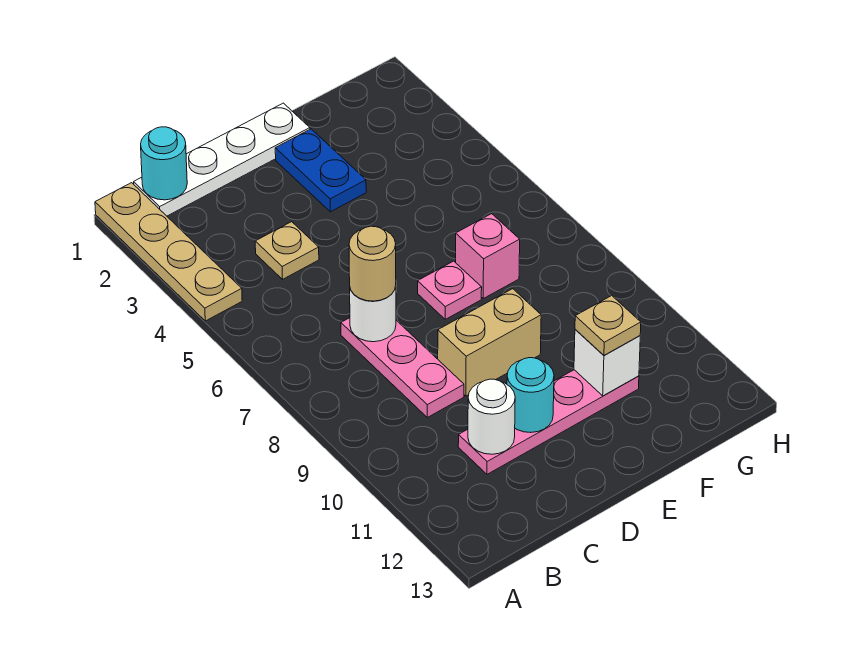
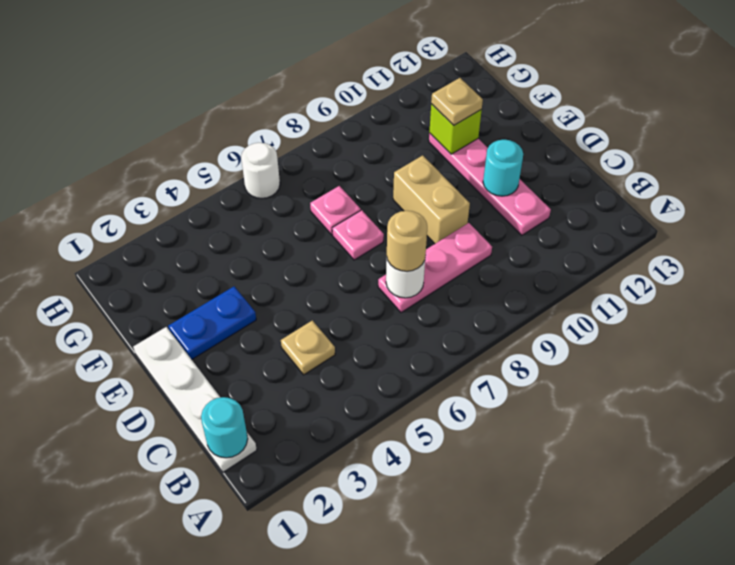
tan plate A1:A4 level 1 -> none
white round brick C11 level 2 -> white round brick H6 level 1
pink brick F7 level 1 -> pink plate F7 level 1
white brick F11 level 2 -> lime brick F11 level 2

